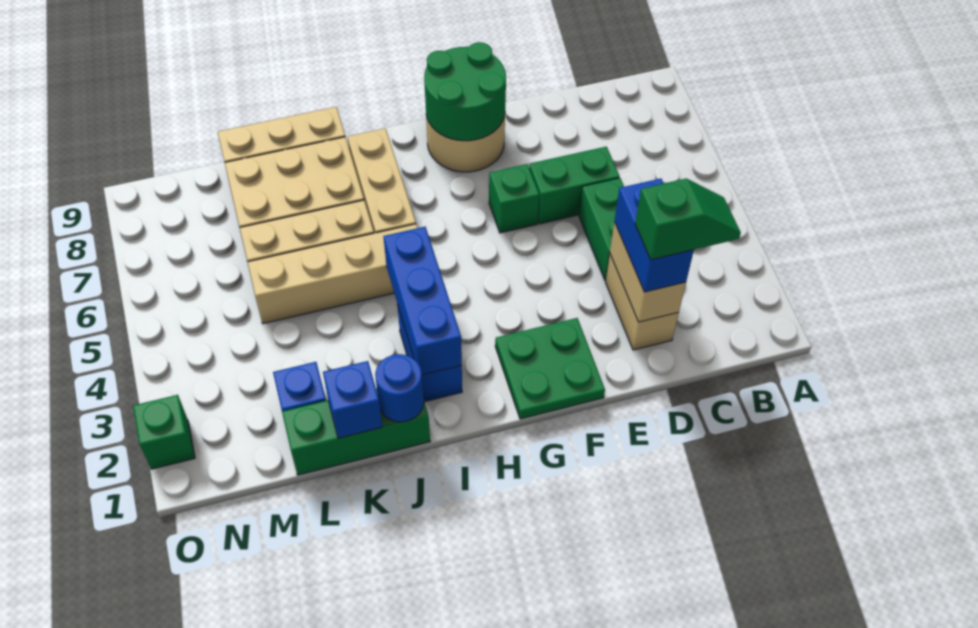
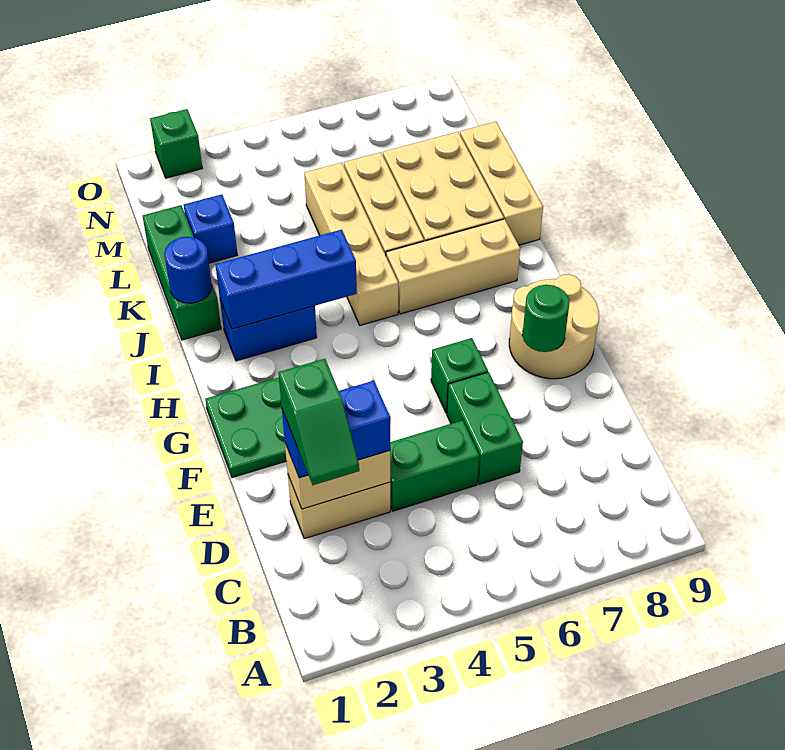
green round brick F8:G9 level 2 -> green round brick F8 level 2
blue brick K1 level 2 -> none

